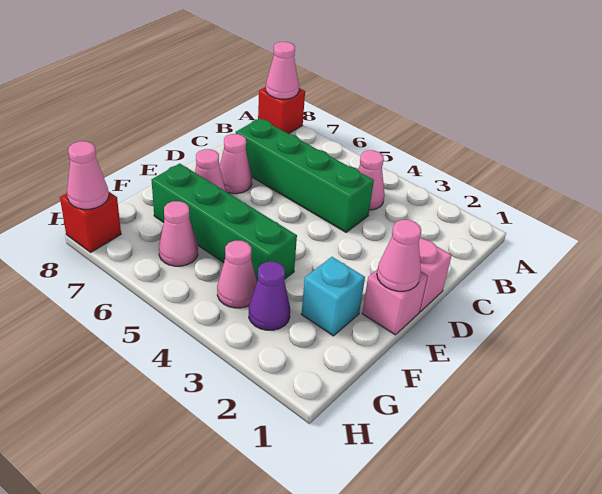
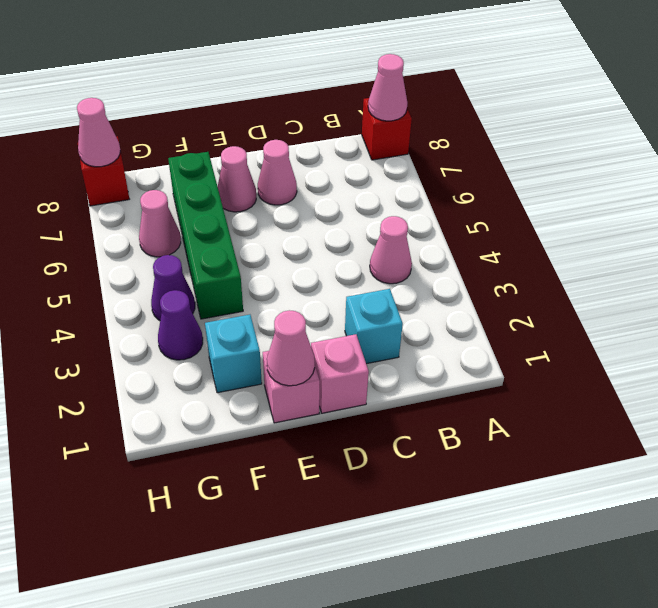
none -> cyan brick C2 level 1
green brick C4:C7 level 1 -> none
pink cone G4 level 1 -> purple cone G4 level 1

